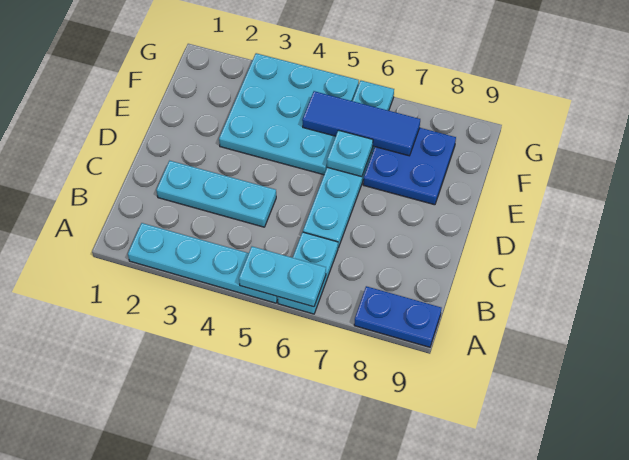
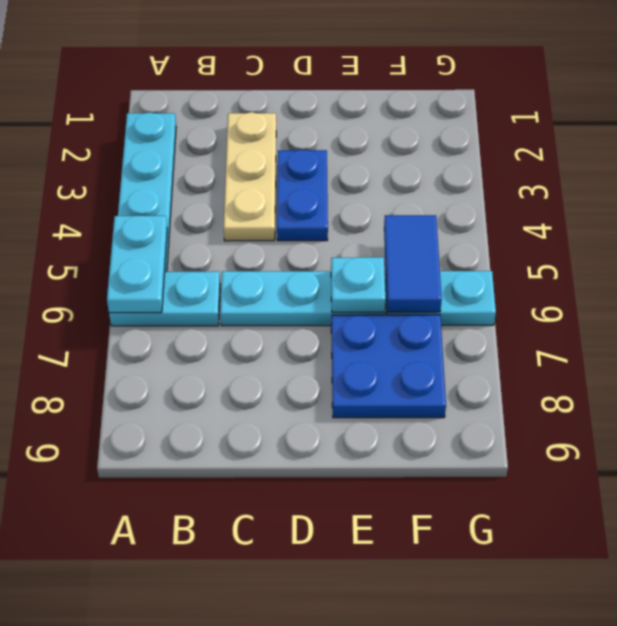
blue plate A8:A9 level 1 -> blue plate D3:D4 level 1
cyan plate C2:C4 level 1 -> tan plate C2:C4 level 1
cyan plate E3:G5 level 1 -> none
blue tile F5:F7 level 2 -> blue tile F5:F6 level 2

